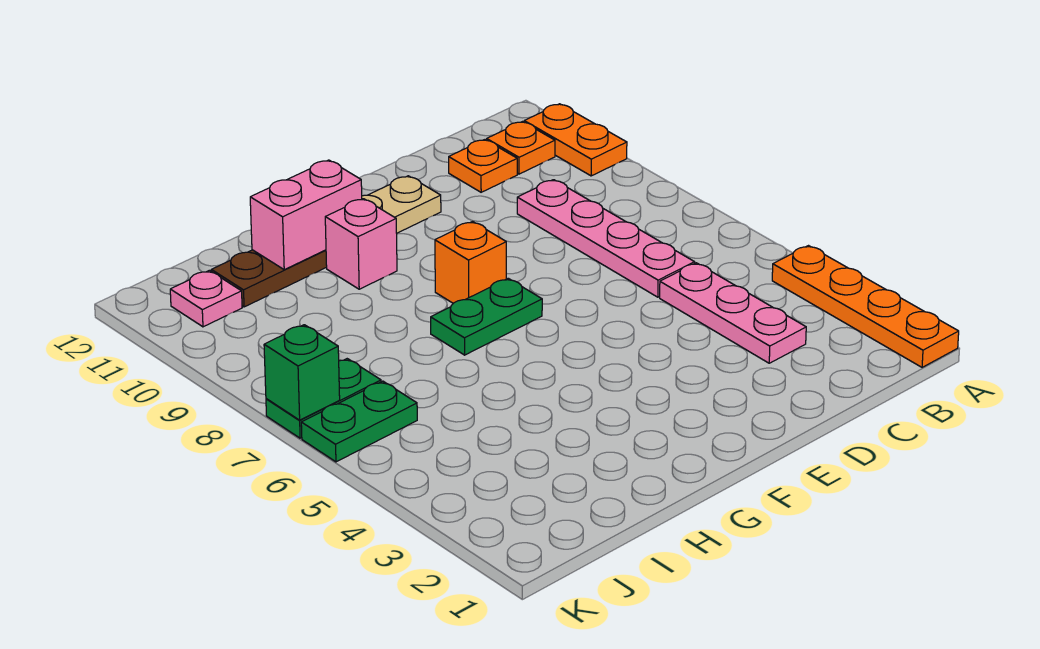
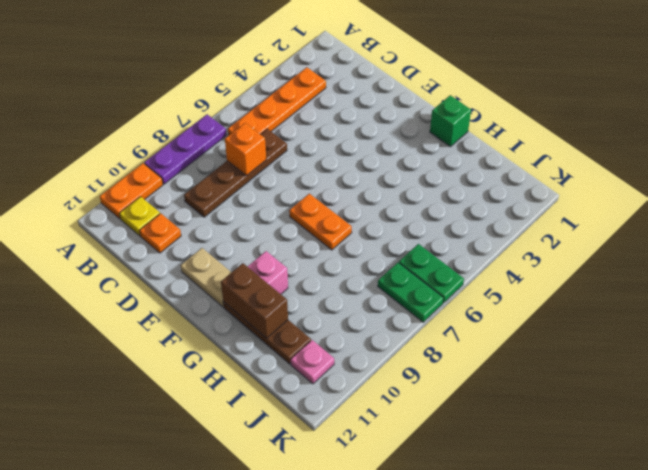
orange plate A1:A4 level 1 -> orange plate B3:B6 level 1
none -> purple plate A7:A9 level 1
orange plate B11 level 1 -> yellow plate B11 level 1
pink plate C3:C5 level 1 -> none
pink plate C6:C9 level 1 -> brown plate C6:C9 level 1
green plate F7:G7 level 1 -> orange plate F7:G7 level 1
orange brick F8 level 1 -> orange brick C7 level 2
pink brick G11:H11 level 2 -> brown brick G11:H11 level 2
green brick K7 level 2 -> green brick G1 level 1

